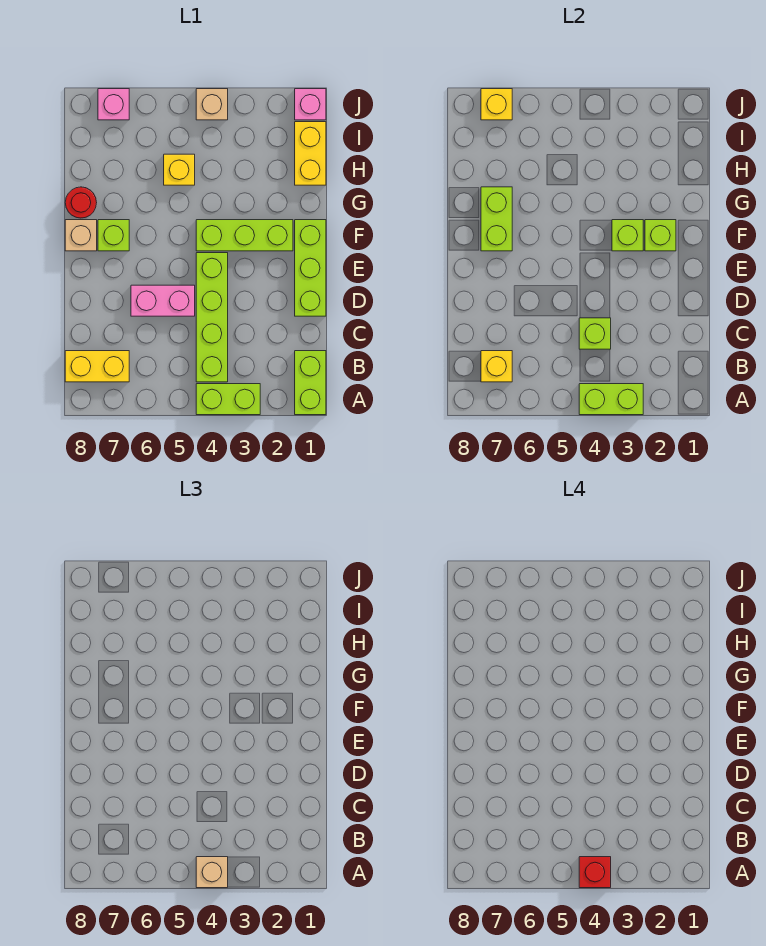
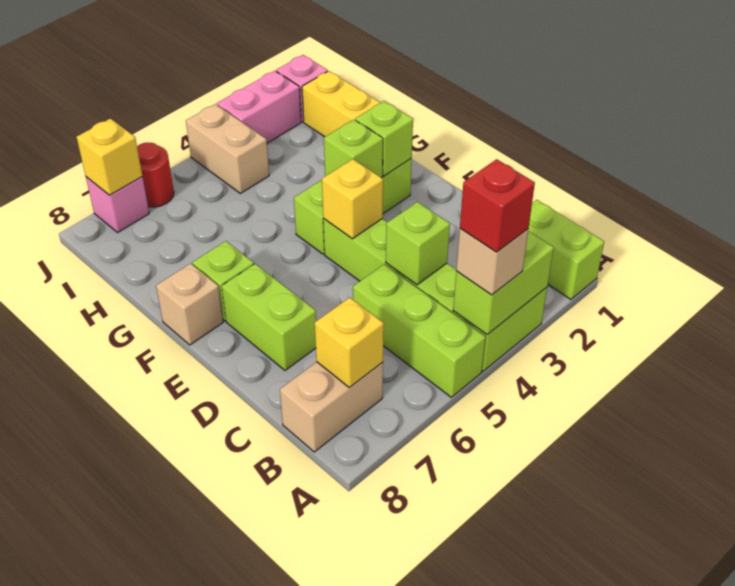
yellow brick B7:B8 level 1 -> tan brick B7:B8 level 1
lime brick D1:F1 level 1 -> lime brick A5:C5 level 1
pink brick D5:D6 level 1 -> pink brick J2:J3 level 1
lime brick F7:G7 level 2 -> lime brick D7:E7 level 1
red round brick G8 level 1 -> red round brick J6 level 1
yellow brick H5 level 1 -> yellow brick E4 level 2
tan brick J4 level 1 -> tan brick I4:J4 level 1

